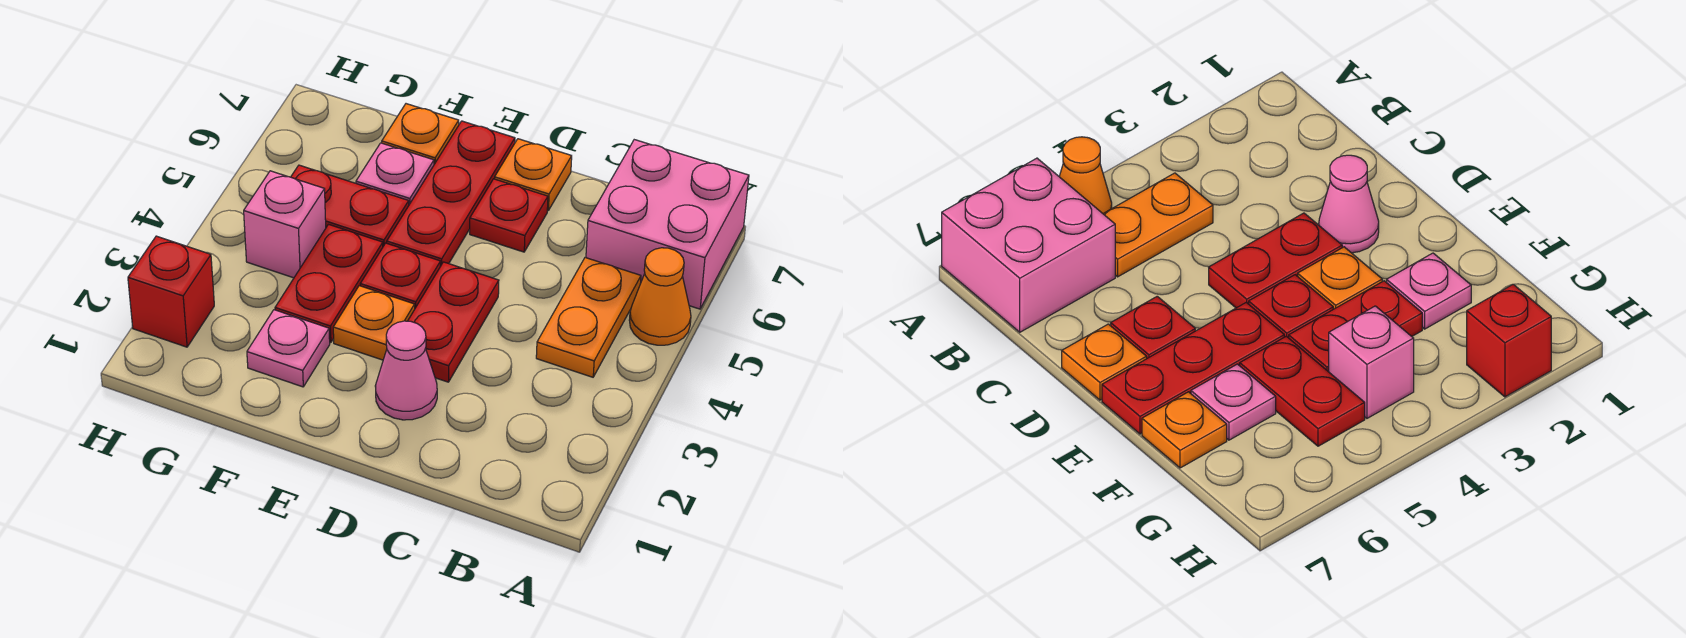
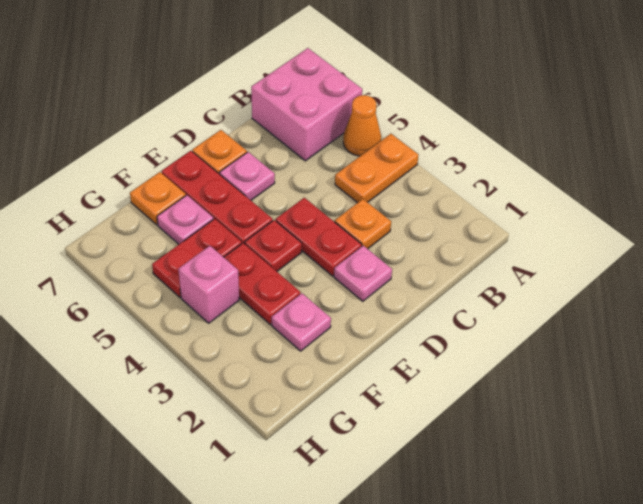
orange plate B4:B5 level 1 -> orange plate A4:B4 level 1
pink cone D2 level 1 -> pink plate D2 level 1
red plate D6 level 1 -> pink plate D6 level 1
orange plate E3 level 1 -> orange plate C3 level 1
red brick H2 level 1 -> none

